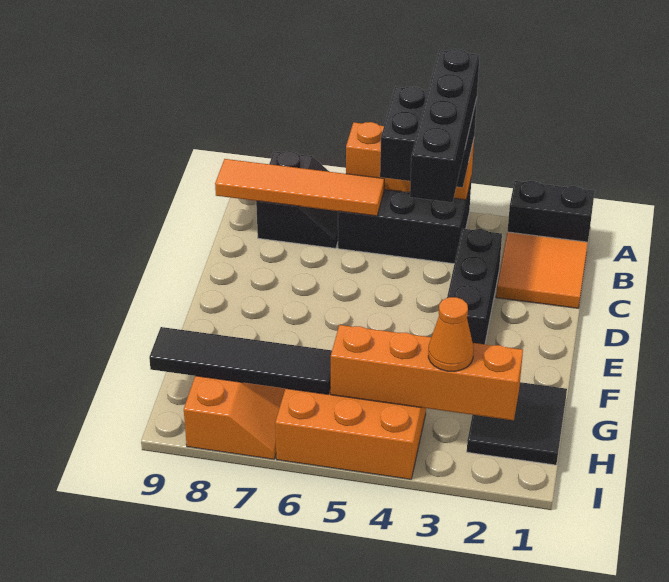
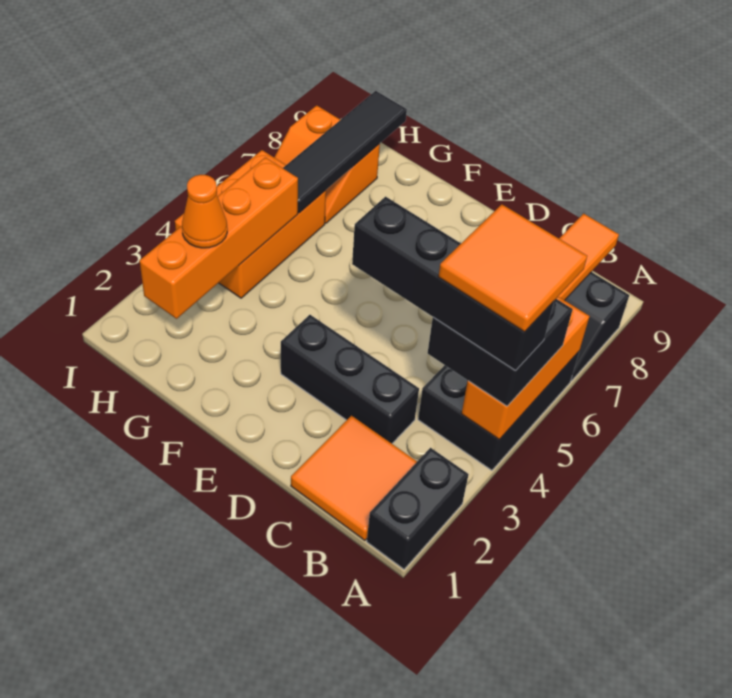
none -> orange tile A4:B5 level 5
black tile G1:H2 level 1 -> none

